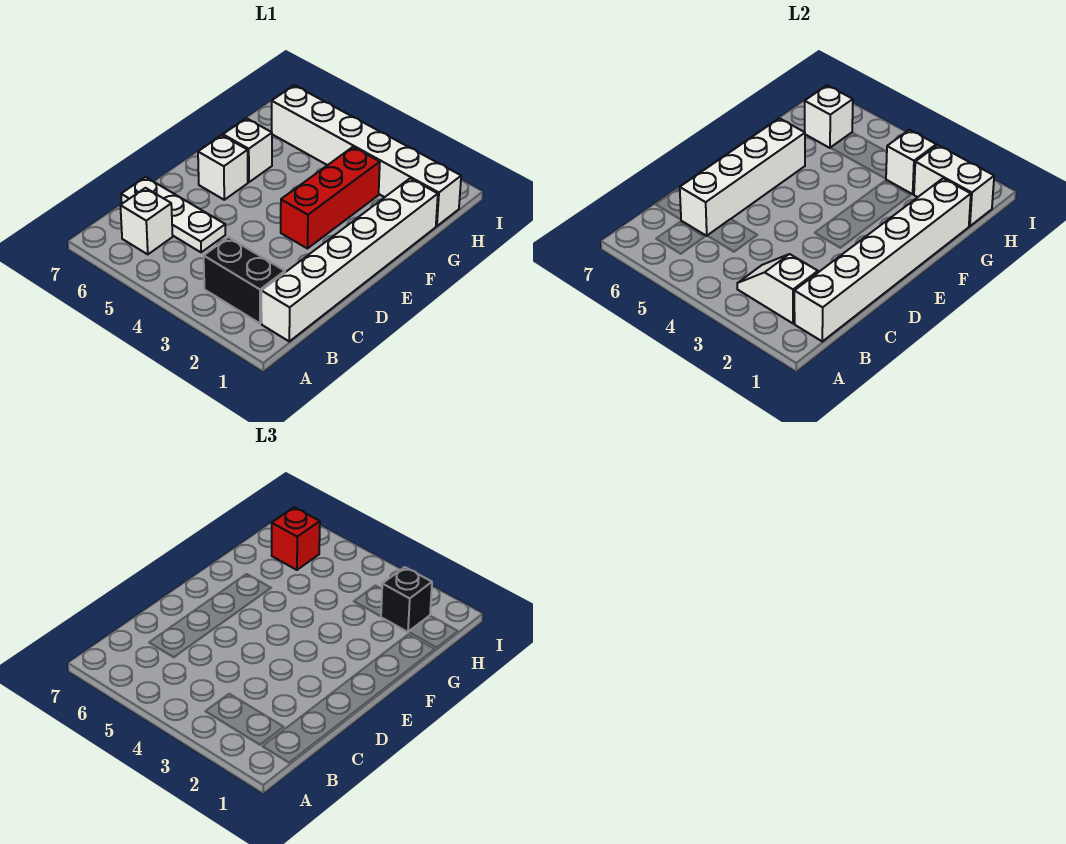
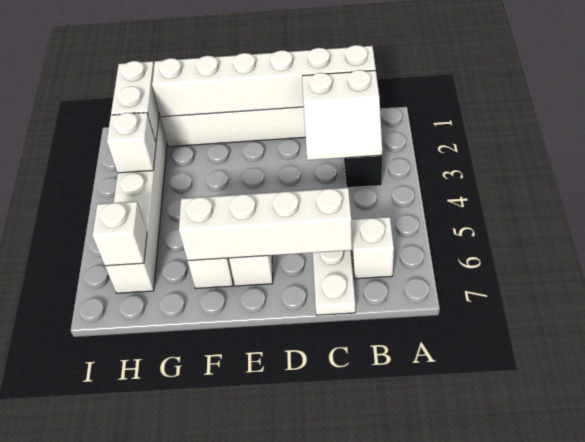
white slope B2:B3 level 2 top 2 -> white slope B2:C3 level 2 top 2
red brick E3:G3 level 1 -> none
black brick H2 level 3 -> none
red brick H6 level 3 -> none

